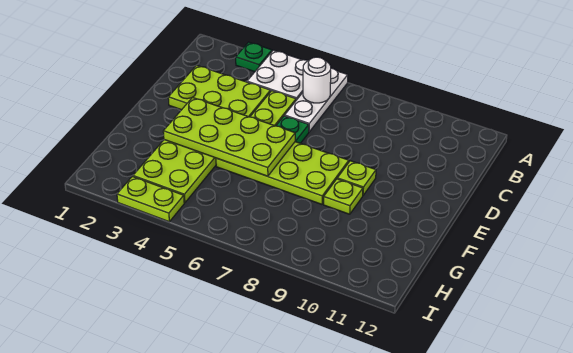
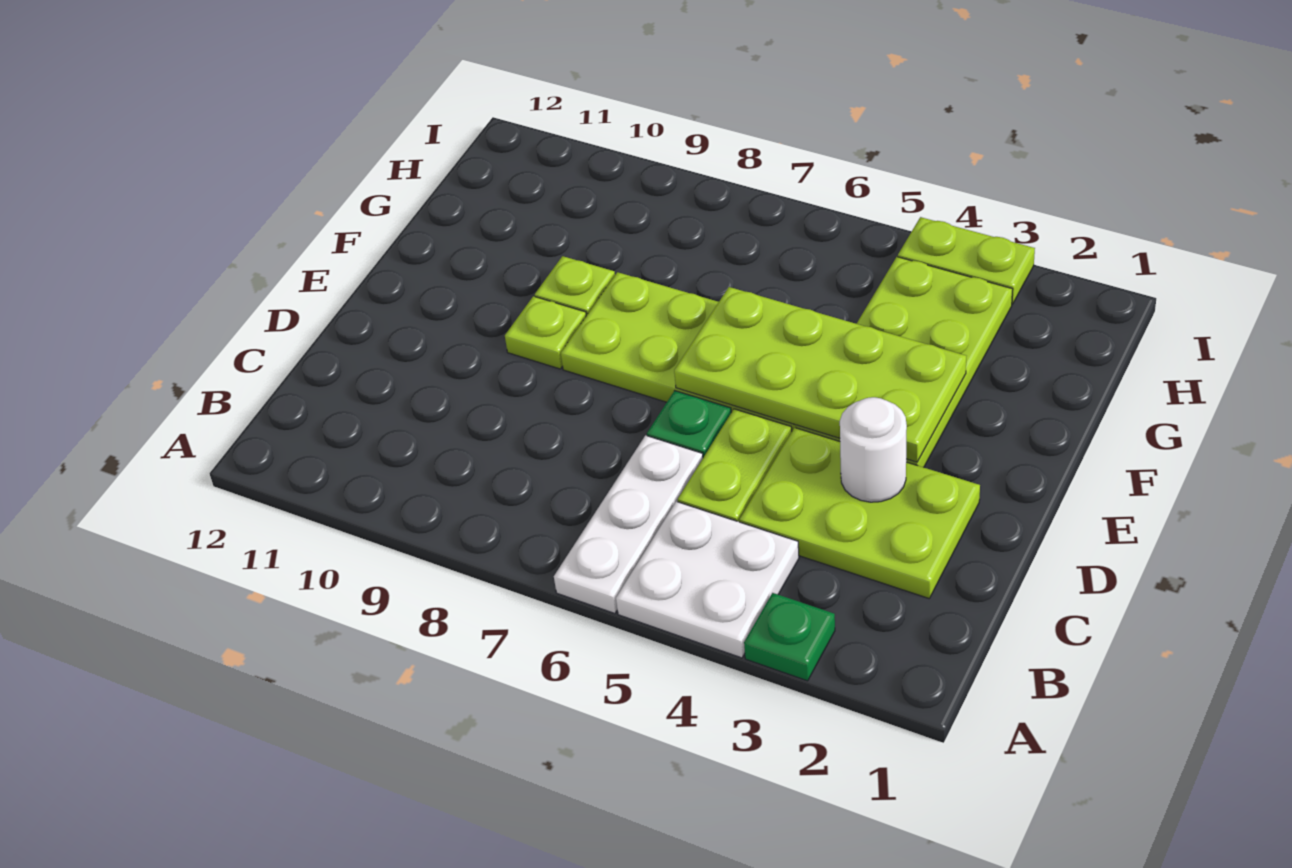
white round brick B6 level 2 -> white round brick D3 level 2

